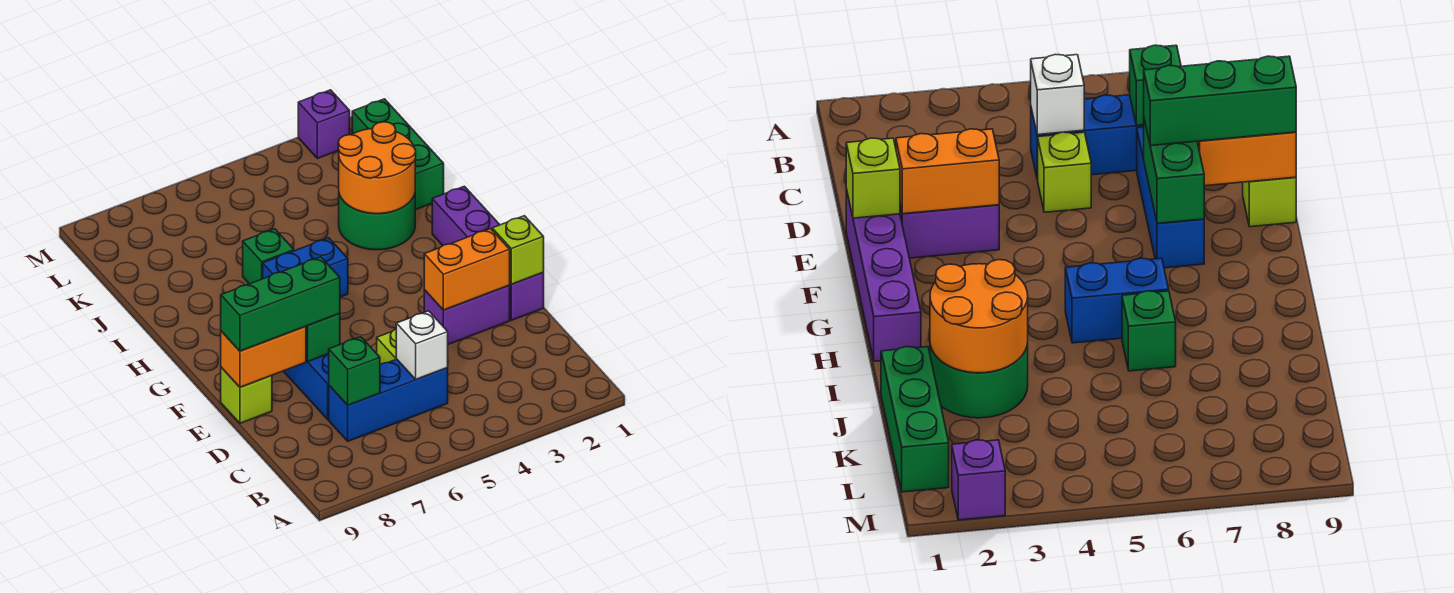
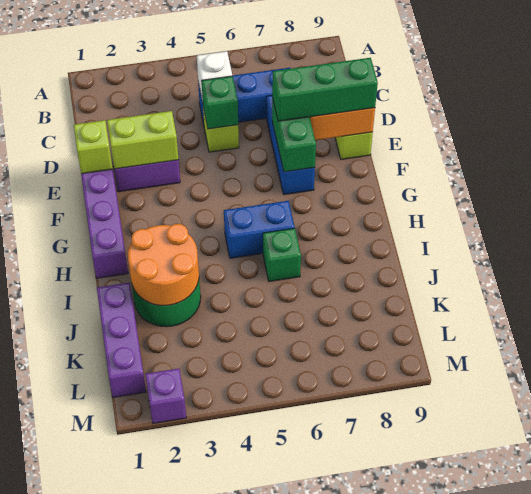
green brick C7 level 2 -> green brick D5 level 2
orange brick E2:E3 level 2 -> lime brick E2:E3 level 2
green brick J1:L1 level 1 -> purple brick J1:L1 level 1

